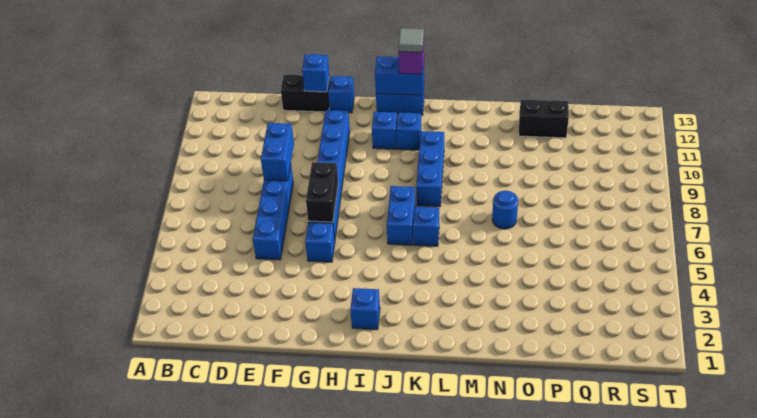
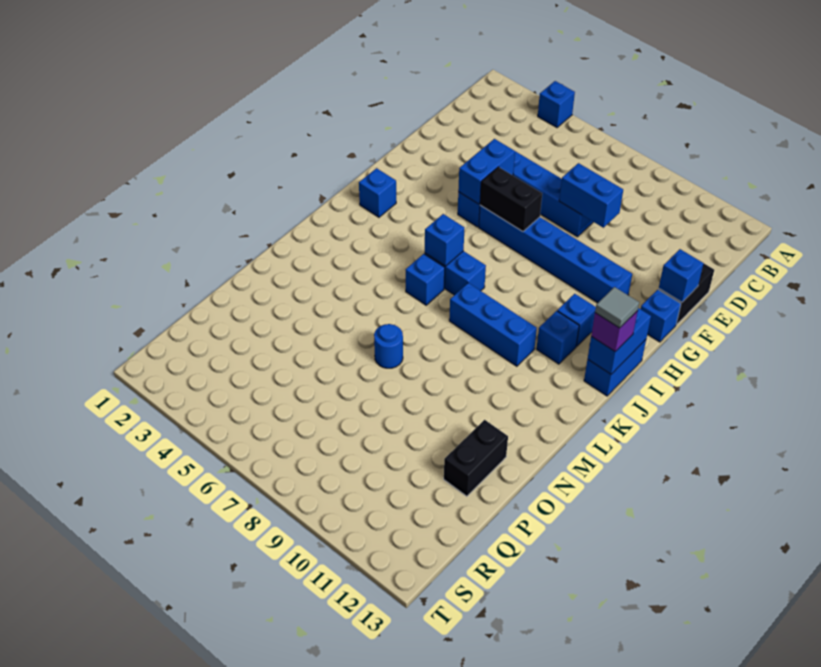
none -> blue brick A4 level 1
none -> blue brick F5:G5 level 2
none -> blue brick J6 level 2

